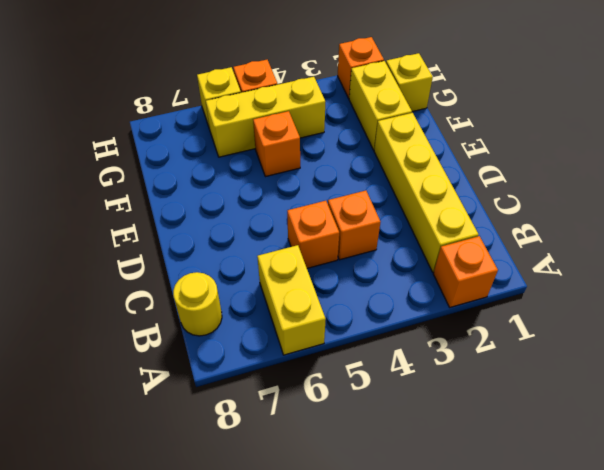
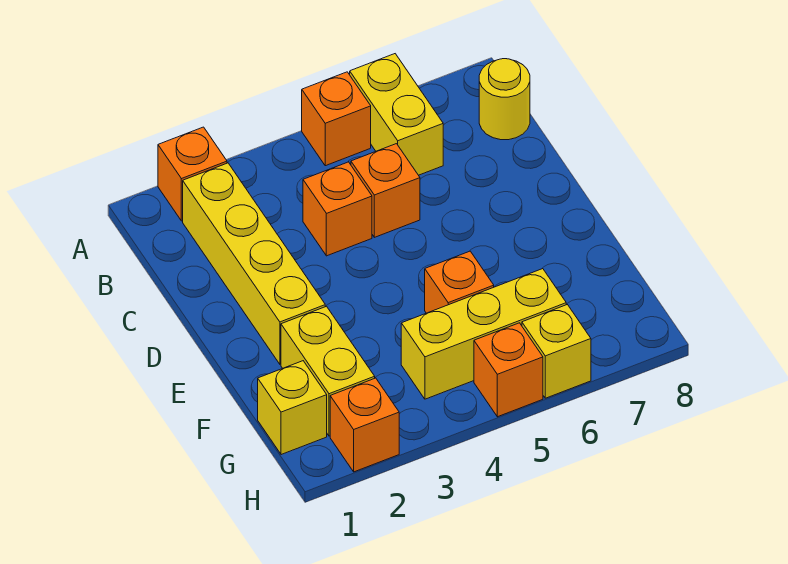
none -> orange brick A5 level 1

